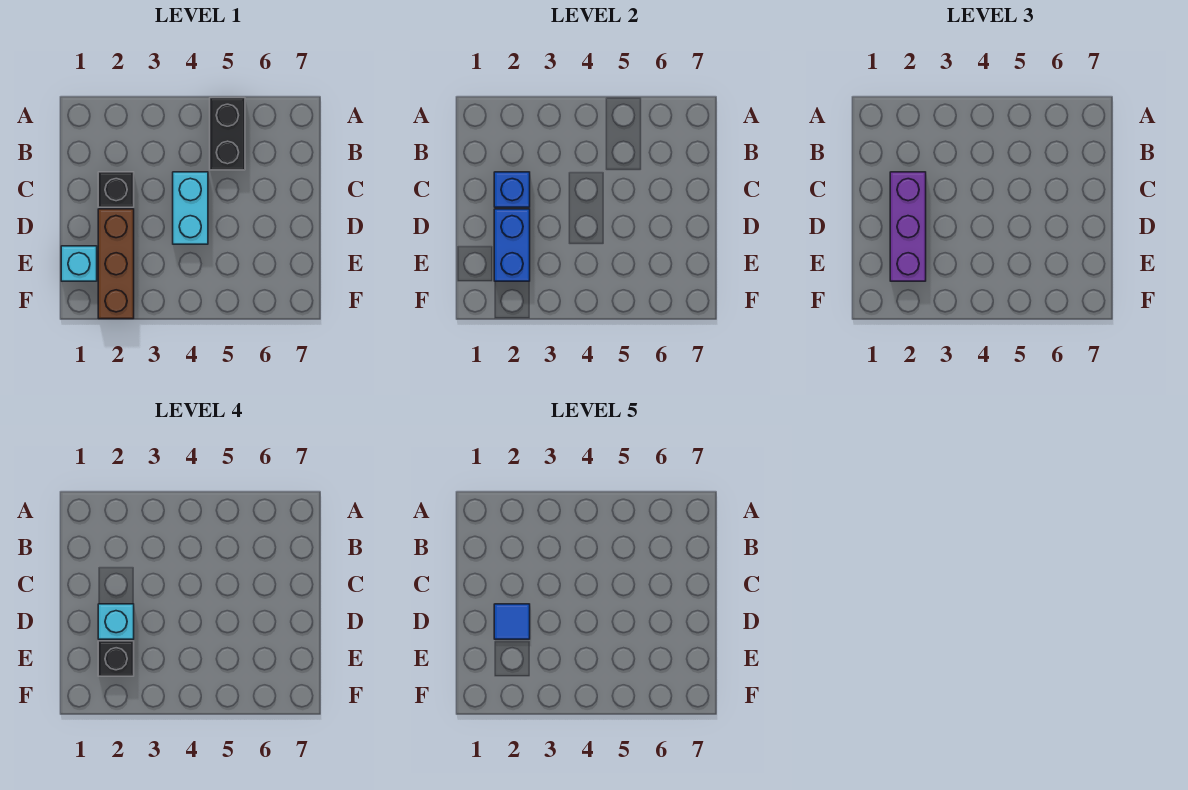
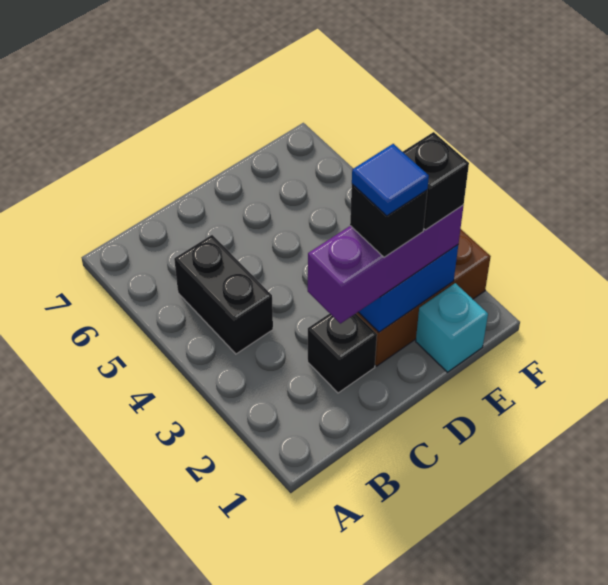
black brick A5:B5 level 1 -> black brick B4:B5 level 1
blue brick C2 level 2 -> none
cyan brick C4:D4 level 1 -> none
cyan brick D2 level 4 -> black brick D2 level 4

